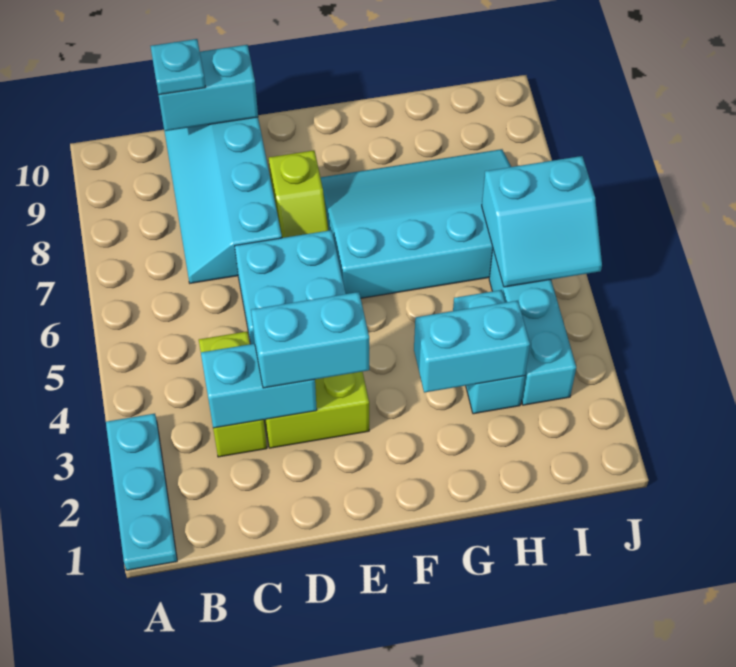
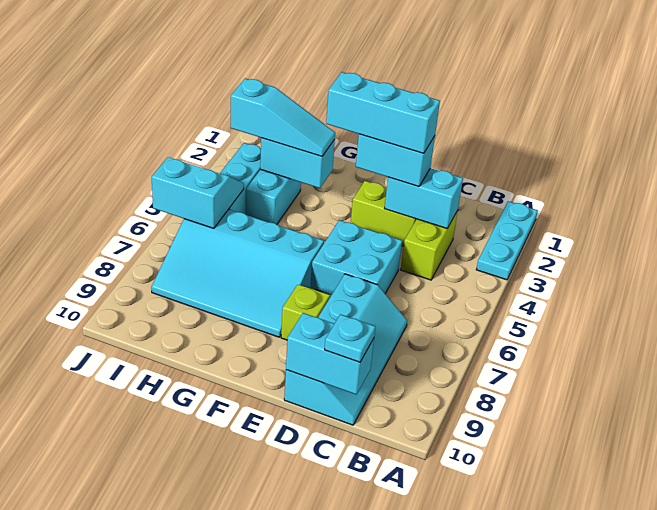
none -> cyan brick D3:F3 level 4
none -> cyan slope G3:I3 level 3 top I

